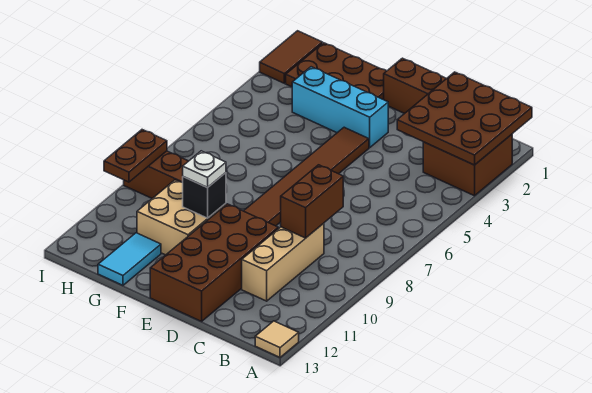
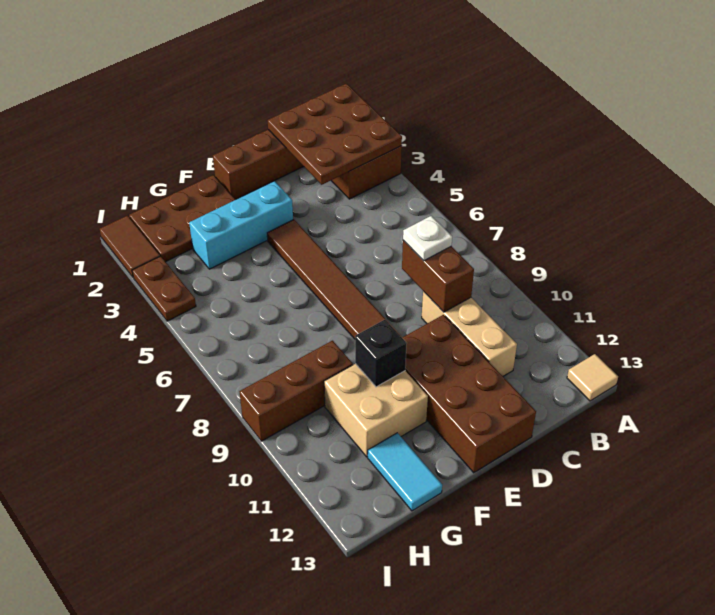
white plate F10 level 3 -> white plate C8 level 3
brown plate I9:I10 level 2 -> brown plate I3:I4 level 1

